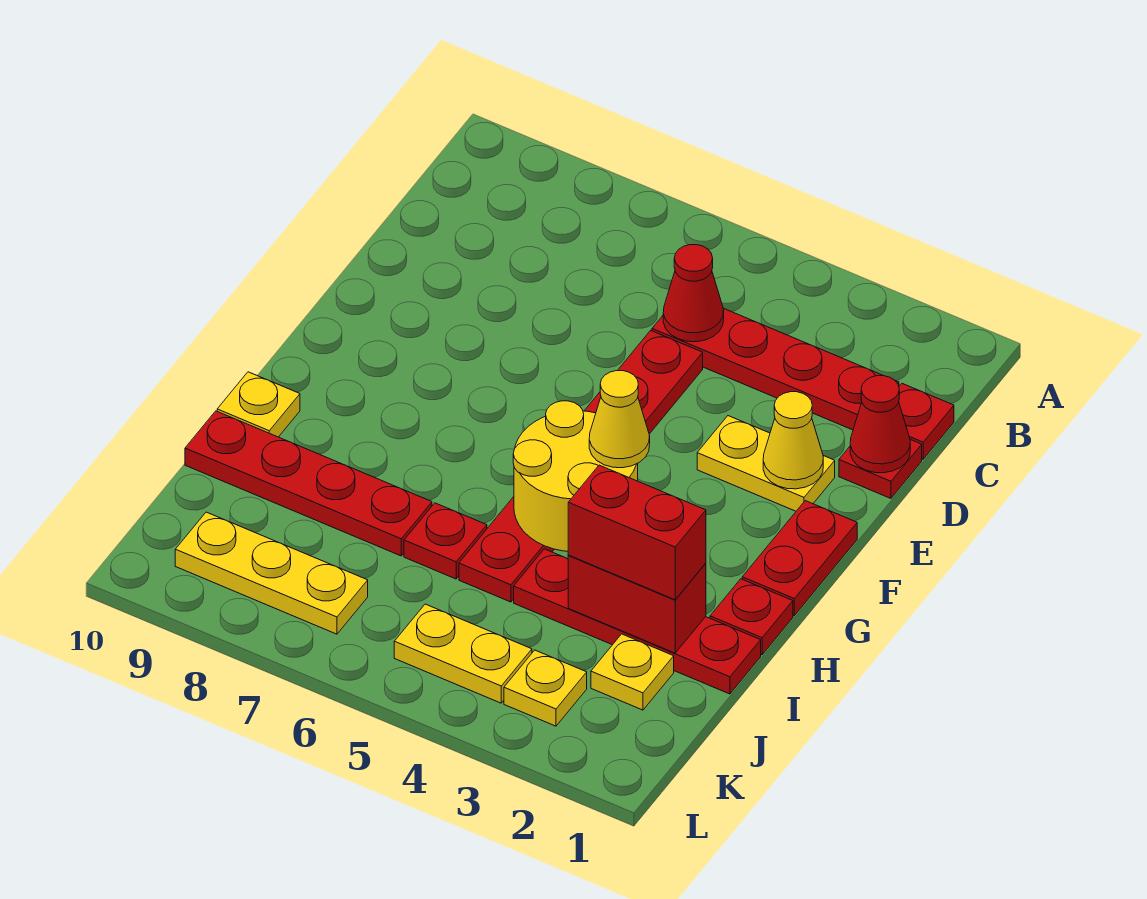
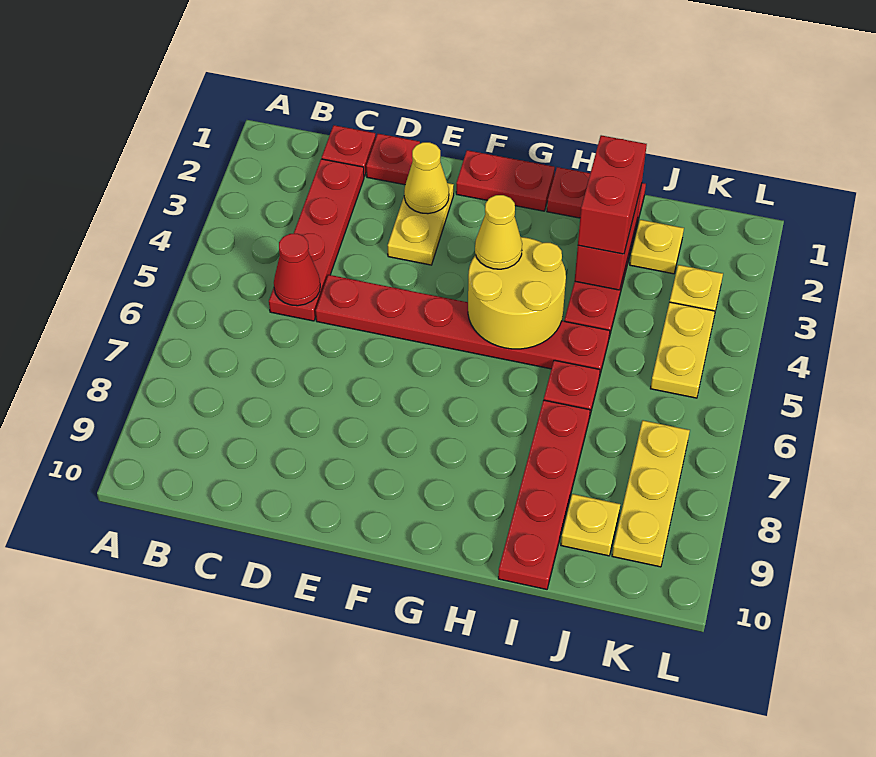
red cone D1 level 2 -> none
yellow plate H10 level 1 -> yellow plate J9 level 1

